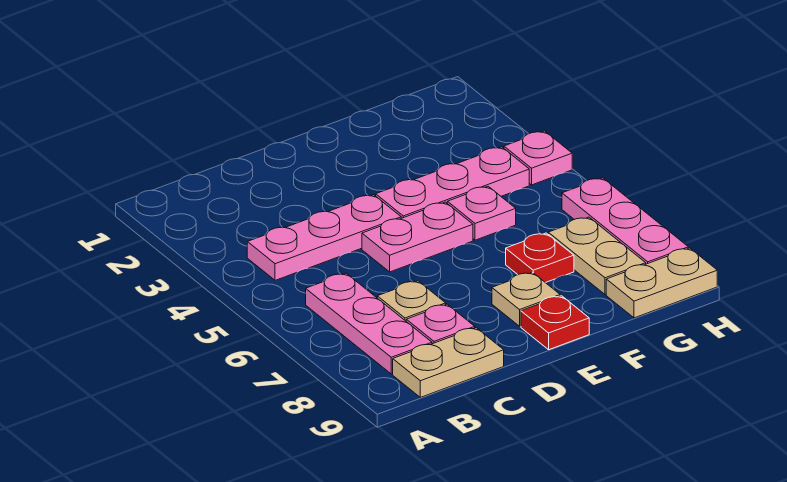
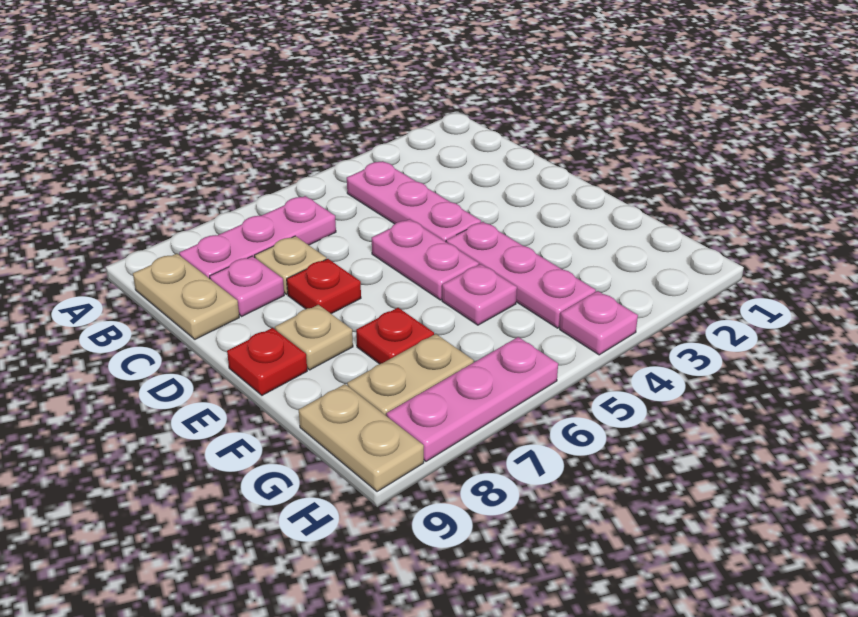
none -> red plate D7 level 1

